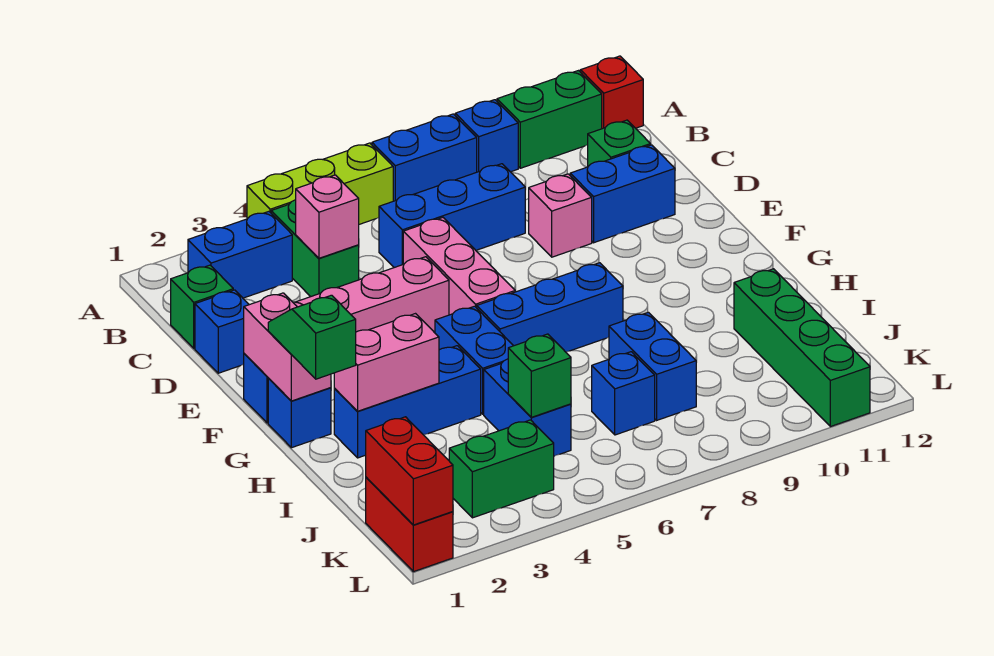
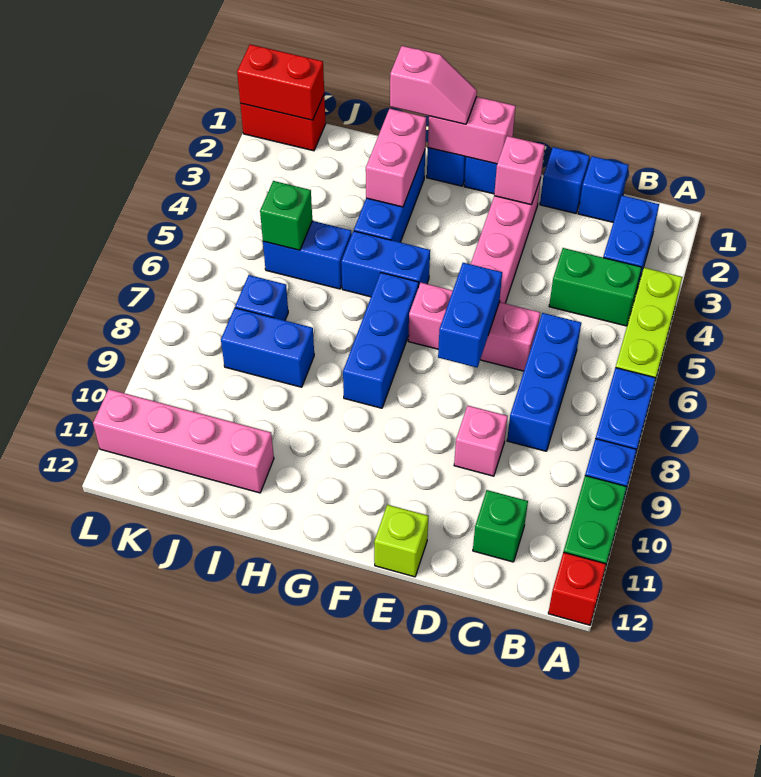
green brick C1 level 1 -> blue brick C1 level 1
pink brick C4 level 2 -> pink brick E2 level 2
blue brick D10:D11 level 1 -> blue brick E6:E7 level 2
none -> lime brick E12 level 1
green slope G1:H1 level 3 top H -> pink slope G1:H1 level 3 top H
green brick I11:L11 level 1 -> pink brick I11:L11 level 1
green brick K3:K4 level 1 -> none

